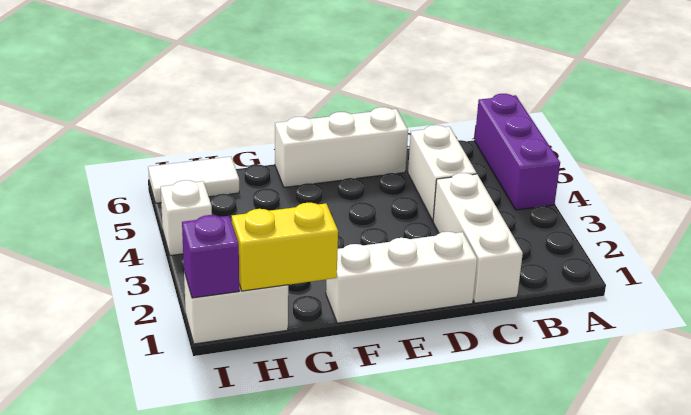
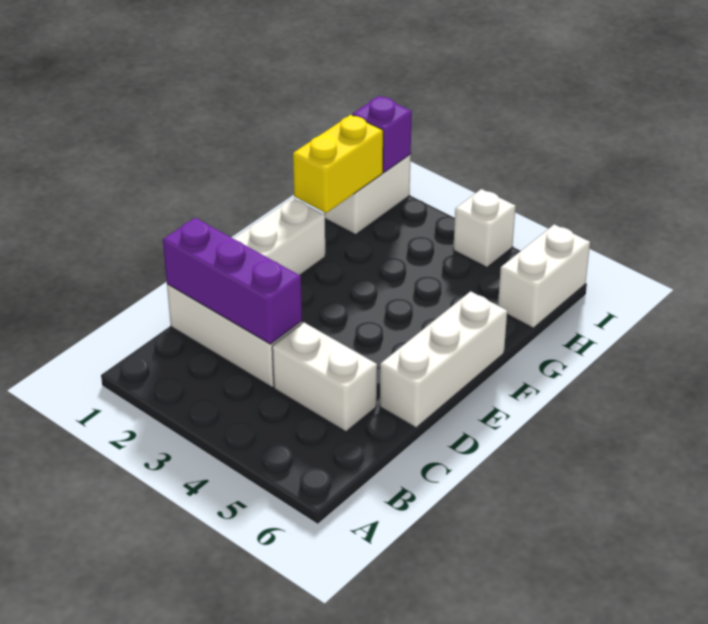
purple brick A4:A6 level 1 -> purple brick C1:C3 level 2
white tile H6:I6 level 1 -> white brick H6:I6 level 1

